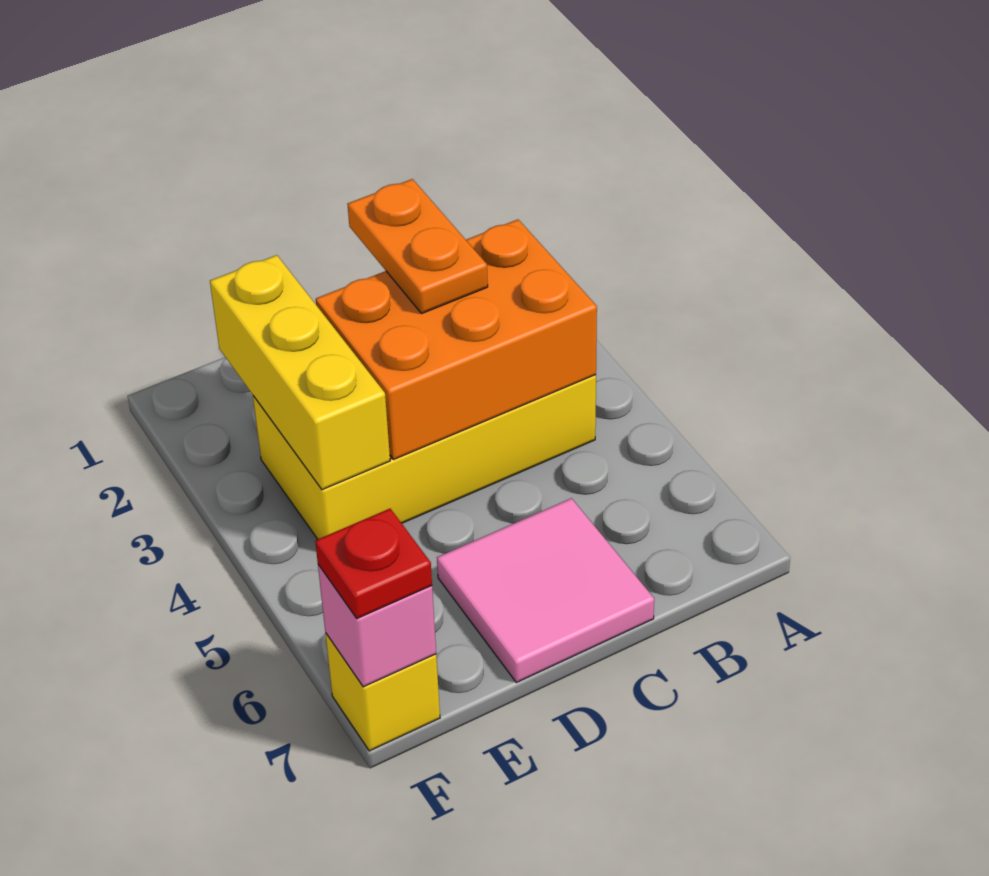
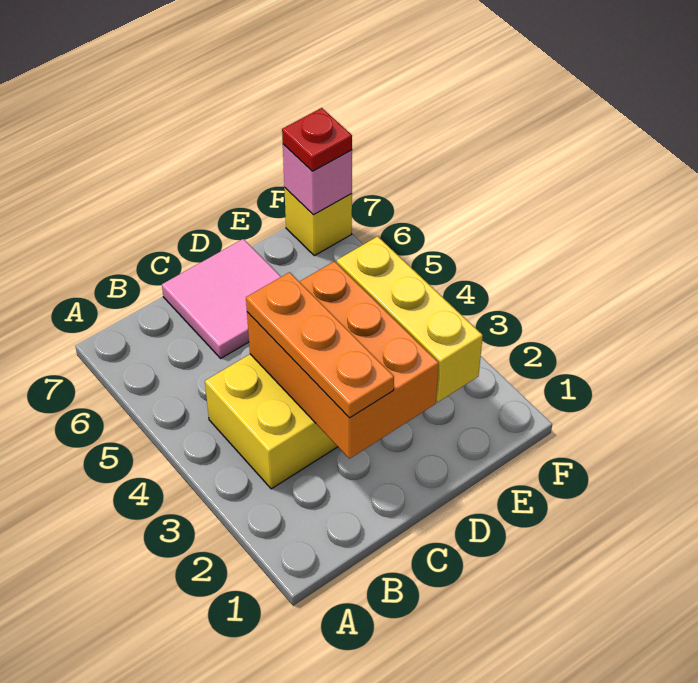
orange brick B3:D4 level 2 -> orange brick C2:D4 level 2
orange plate C2:C3 level 3 -> orange plate C2:C4 level 3

